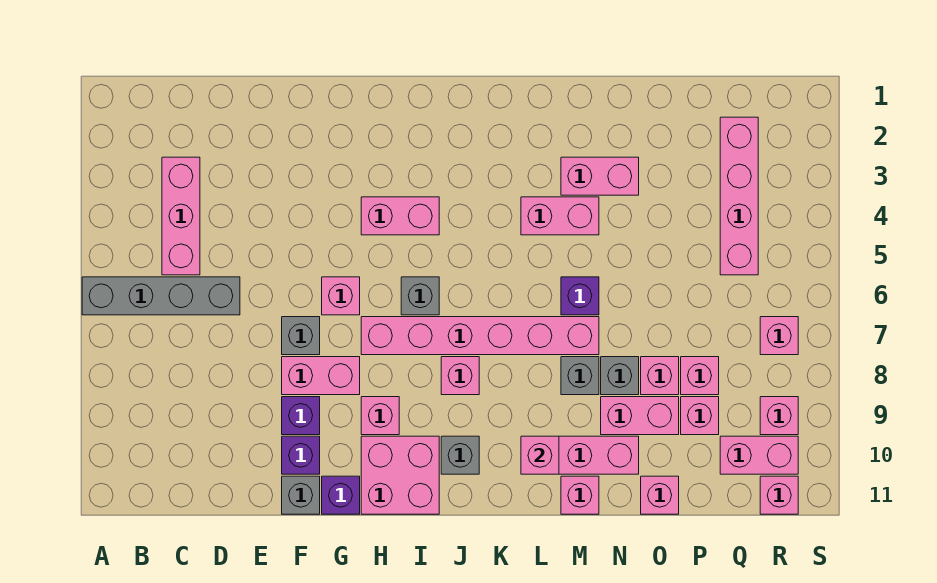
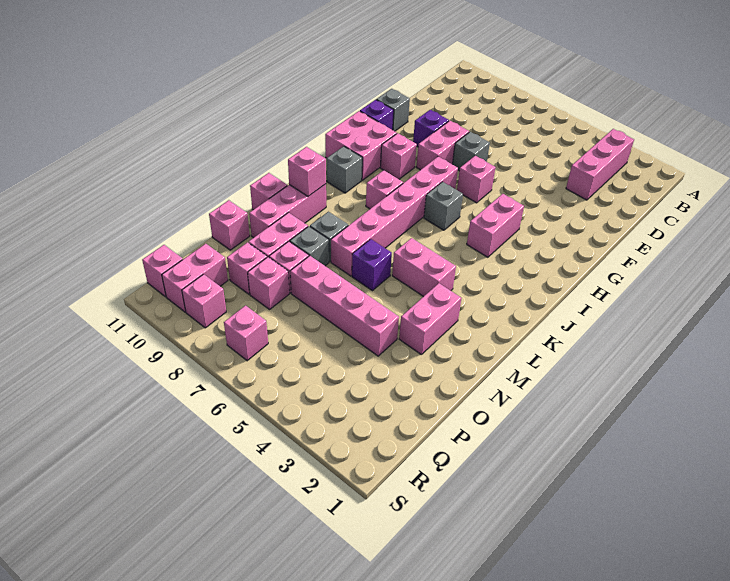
grey brick A6:D6 level 1 -> none
pink brick C3:C5 level 1 -> pink brick B3:D3 level 1
purple brick F10 level 1 -> none
pink brick L4:M4 level 1 -> pink brick L4:L5 level 1
pink brick Q2:Q5 level 1 -> pink brick O4:O7 level 1

